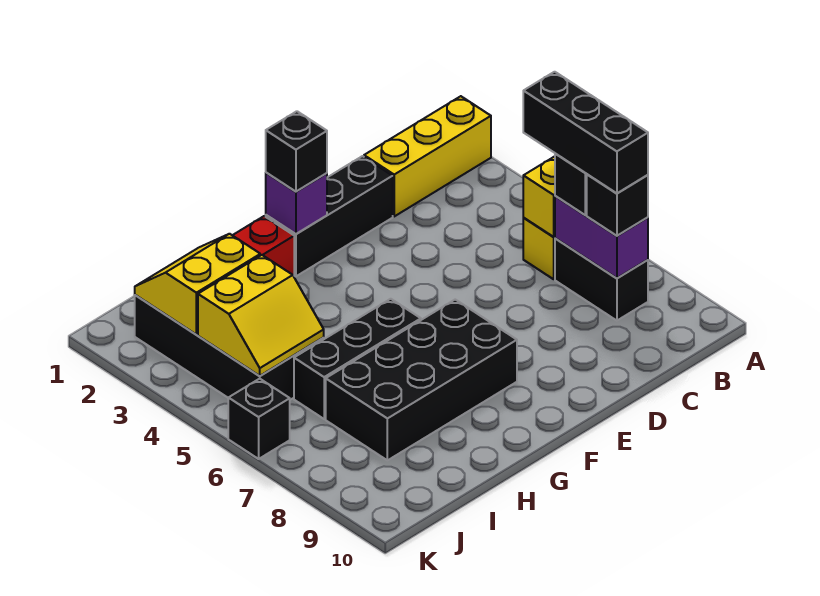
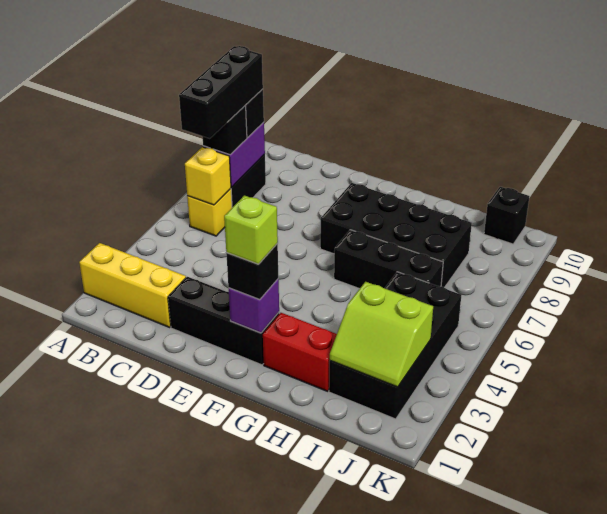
none -> lime brick F2 level 4
yellow slope I2:J3 level 2 top 3 -> lime slope I2:J3 level 2 top 3
yellow slope I4:J5 level 2 top 4 -> none
black brick K6 level 1 -> black brick J10 level 1

